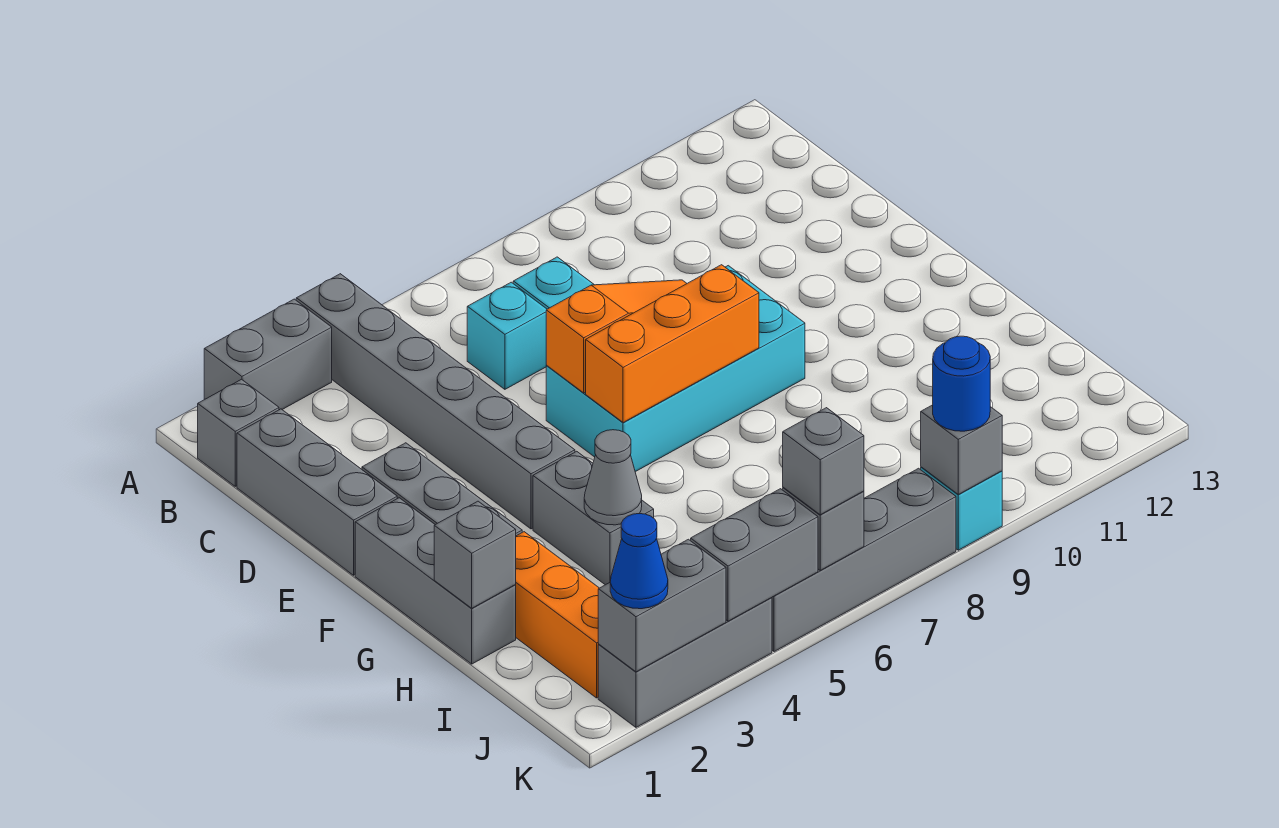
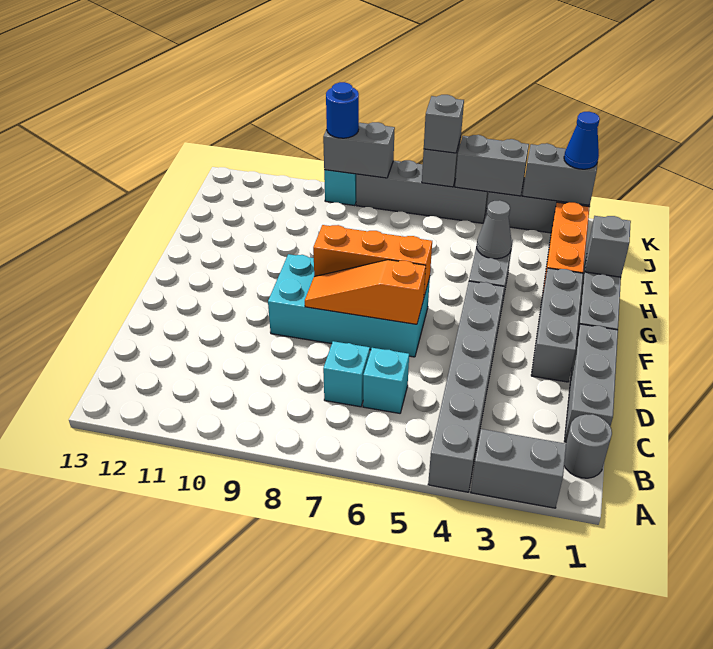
grey brick B1 level 1 -> grey round brick B1 level 1
grey brick K9 level 2 -> grey brick K8:K9 level 2

